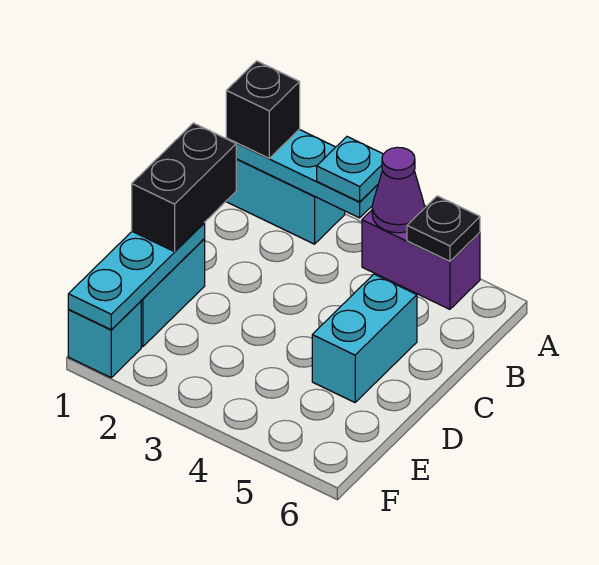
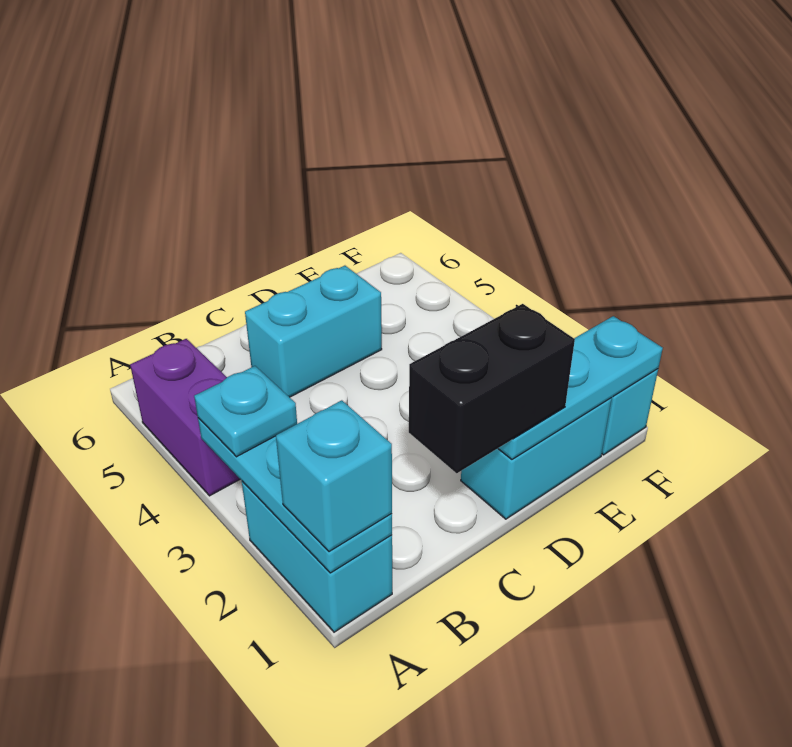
black brick A1 level 3 -> cyan brick A1 level 3
purple cone A4 level 2 -> none
black plate A5 level 2 -> none

